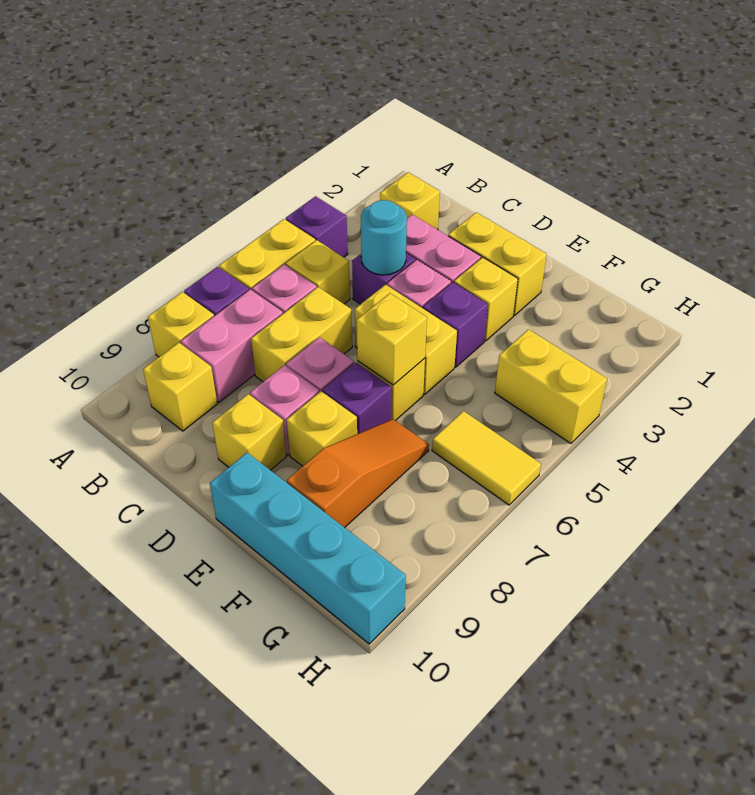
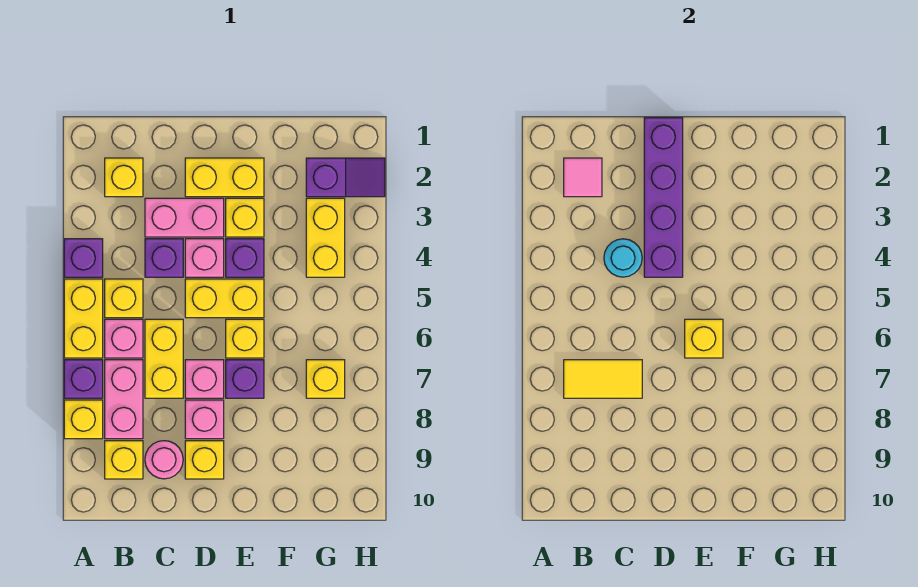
none -> pink tile B2 level 2
none -> pink round brick C9 level 1
none -> purple brick D1:D4 level 2
yellow brick E8 level 1 -> yellow brick G7 level 1
cyan brick E10:H10 level 1 -> none
orange slope F7:F9 level 1 top 9 -> none
none -> purple slope G2:H2 level 1 top G
yellow brick G4:H4 level 1 -> yellow brick G3:G4 level 1
yellow tile G6:H6 level 1 -> yellow tile B7:C7 level 2

